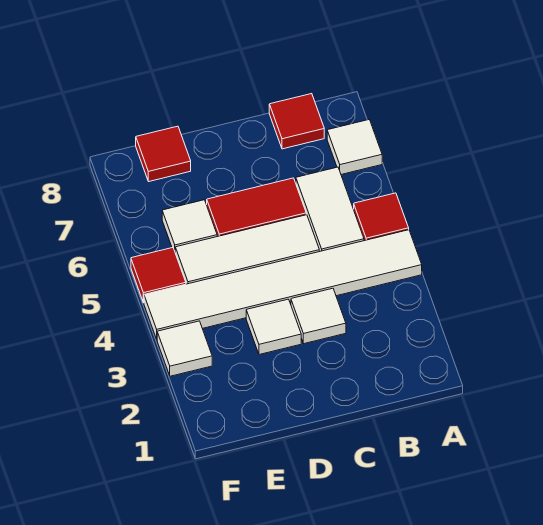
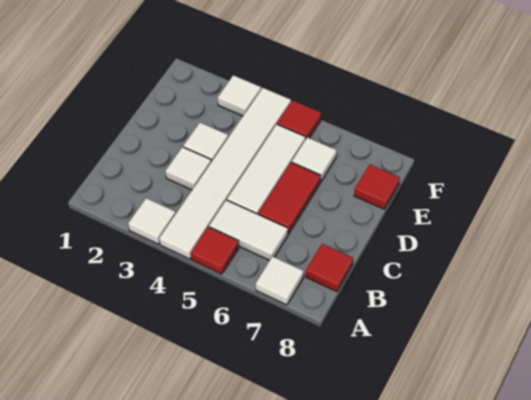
none -> white tile A3 level 1

